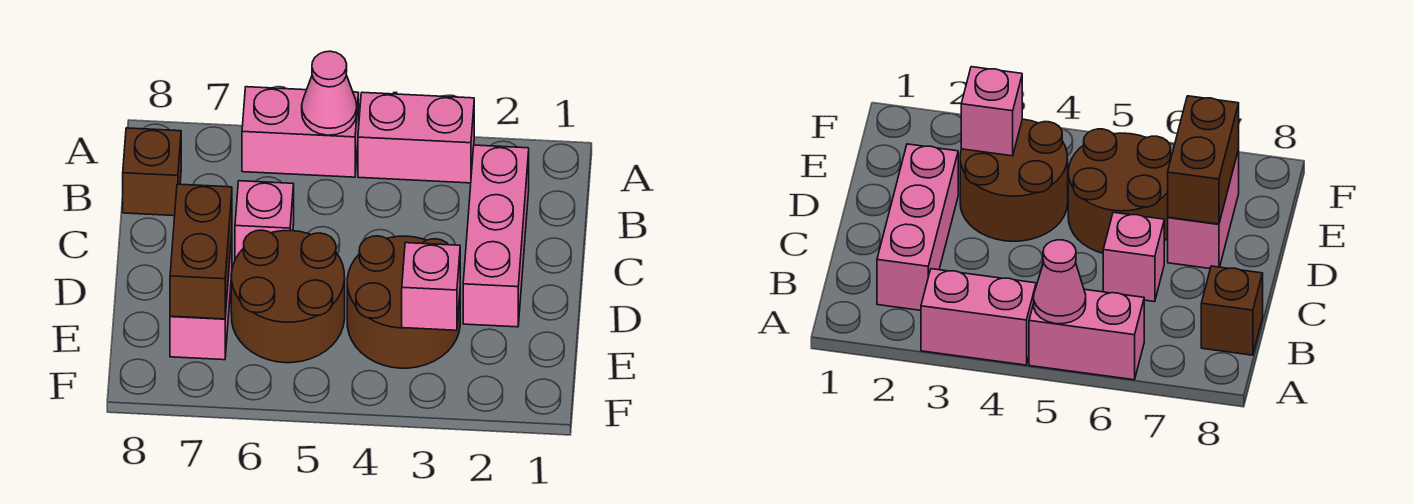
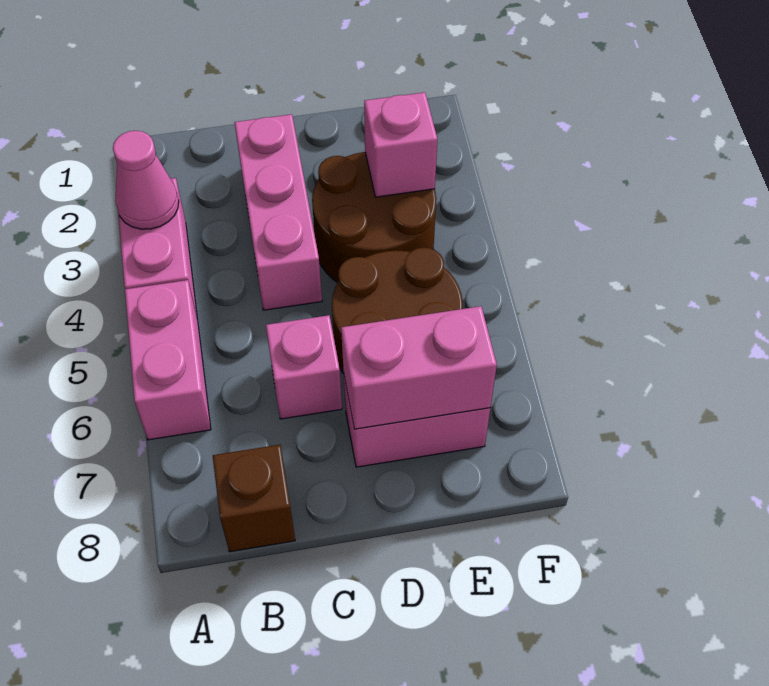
pink cone A5 level 2 -> pink cone A3 level 2
pink brick B2:D2 level 1 -> pink brick C2:C4 level 1
brown brick D7:E7 level 2 -> pink brick D7:E7 level 2

